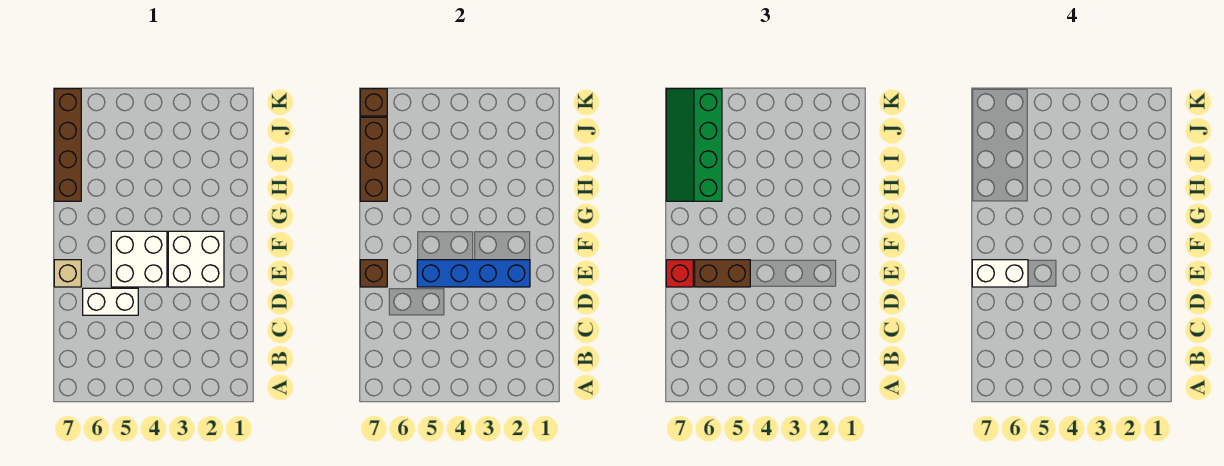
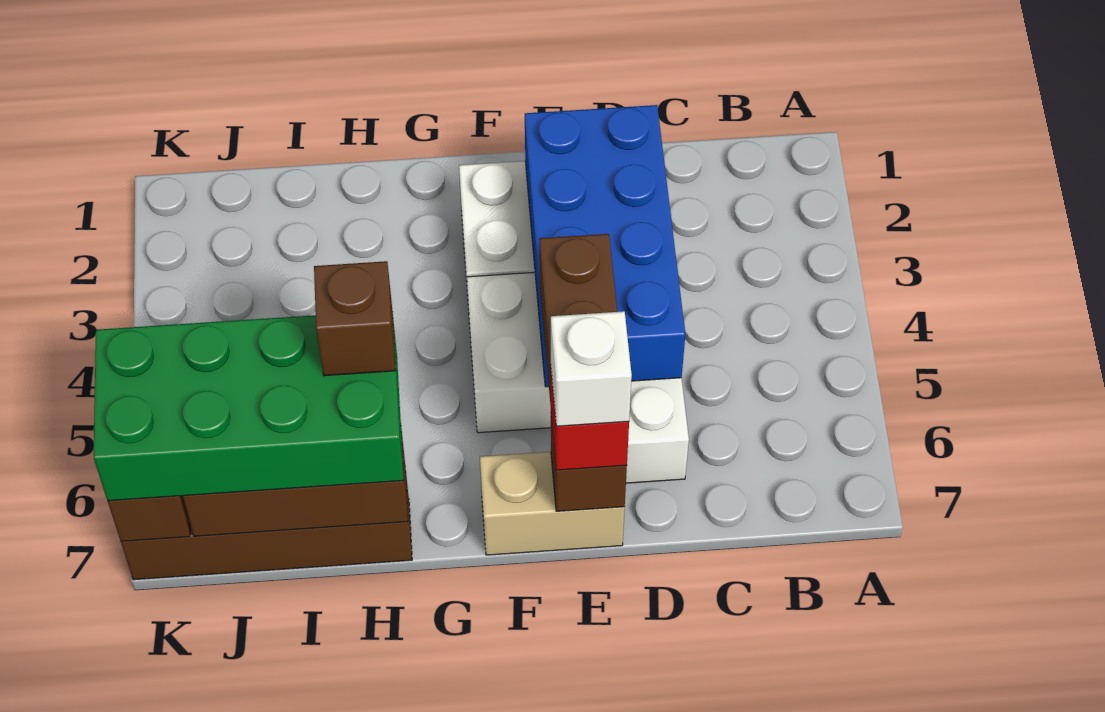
blue brick E2:E5 level 2 -> blue brick D2:E5 level 2
white brick E6:E7 level 4 -> white brick E7 level 4
tan brick E7 level 1 -> tan brick E7:F7 level 1
green slope H6:K7 level 3 top 6 -> green brick H6:K7 level 3
none -> brown brick H6 level 4

